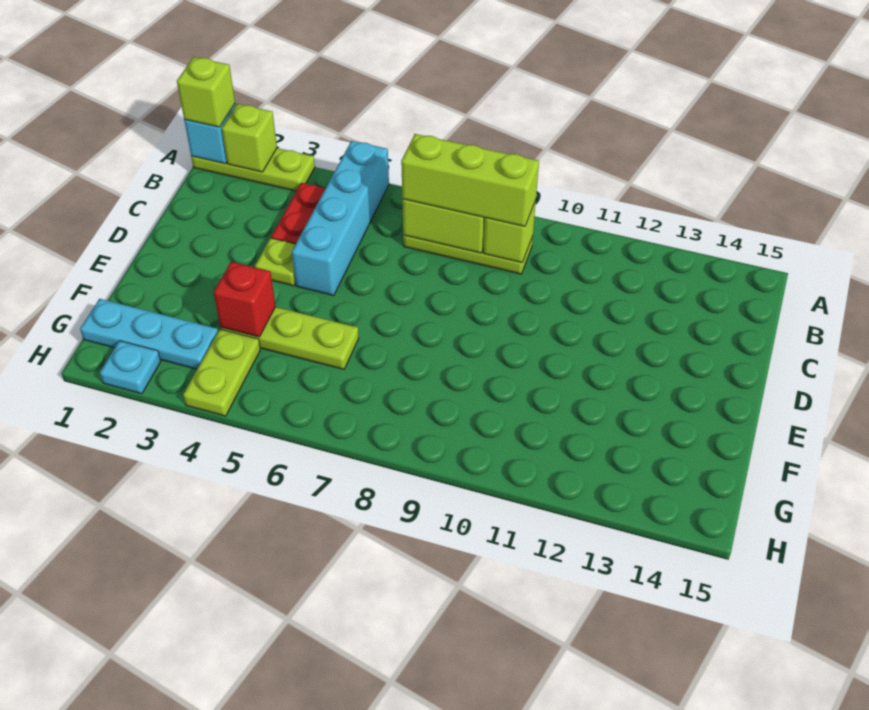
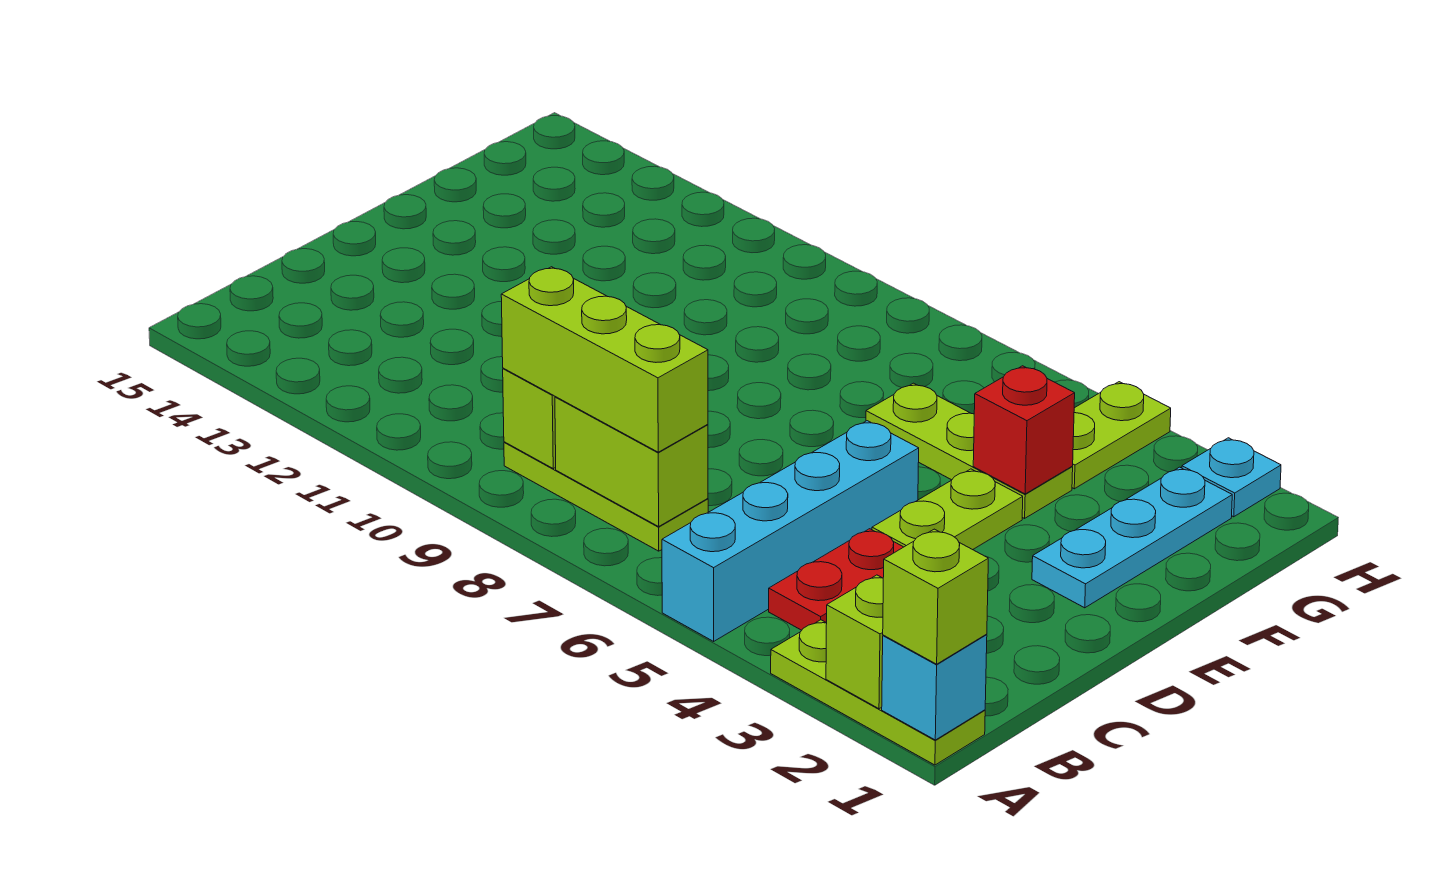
lime plate D4 level 1 -> lime plate D4:E4 level 1
cyan plate G1:G3 level 1 -> cyan plate E2:G2 level 1

